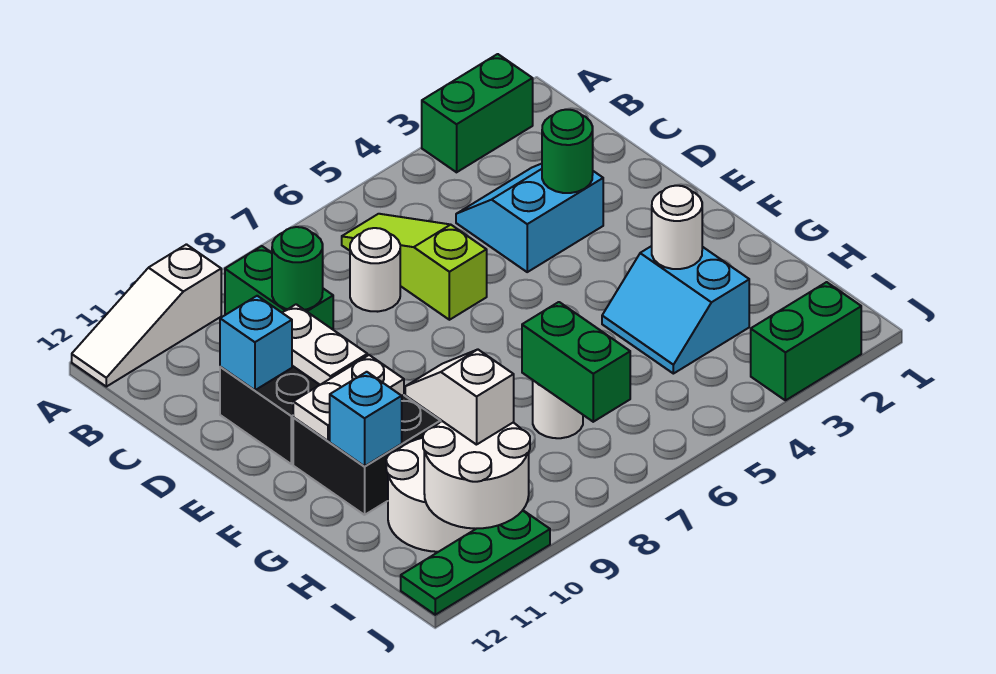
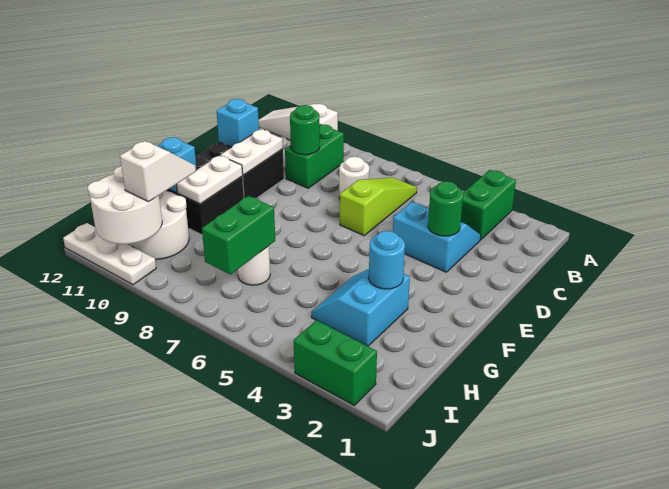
green brick A2:A3 level 1 -> green brick A3:B3 level 1
white plate F10:F11 level 2 -> white plate F10:G10 level 2
white round brick G3 level 2 -> cyan round brick G3 level 2
green plate J10:J12 level 1 -> white plate J10:J12 level 1

